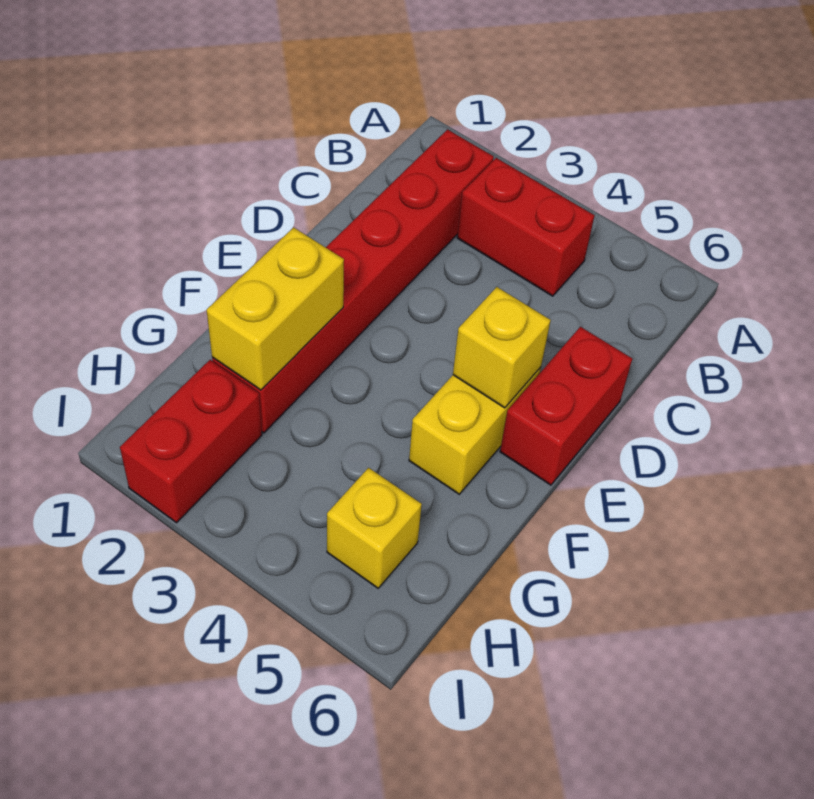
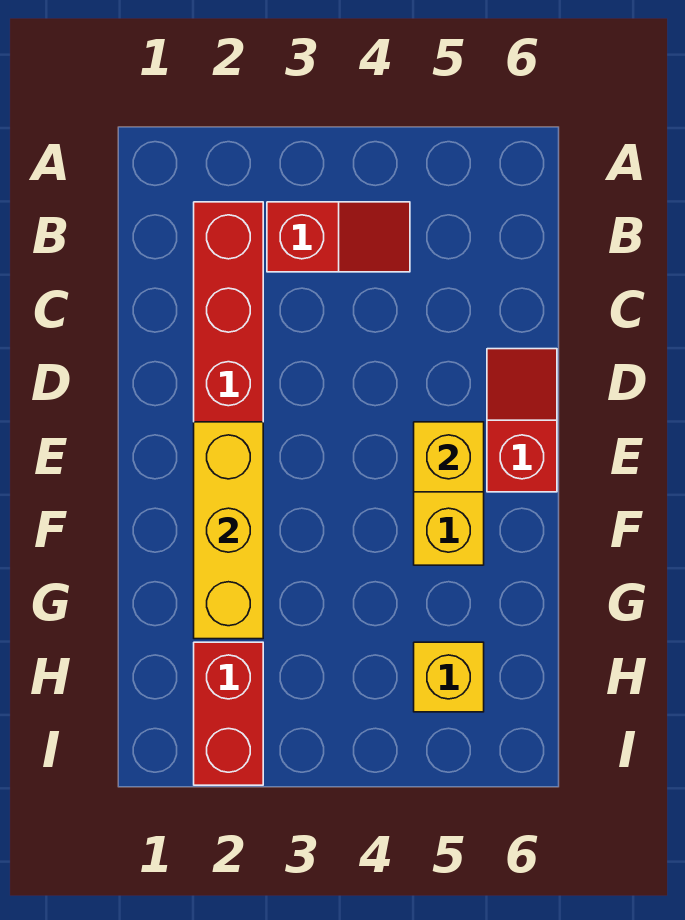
red brick B3:B4 level 1 -> red slope B3:B4 level 1 top 3
red brick D6:E6 level 1 -> red slope D6:E6 level 1 top E
yellow brick F2:G2 level 2 -> yellow brick E2:G2 level 2

